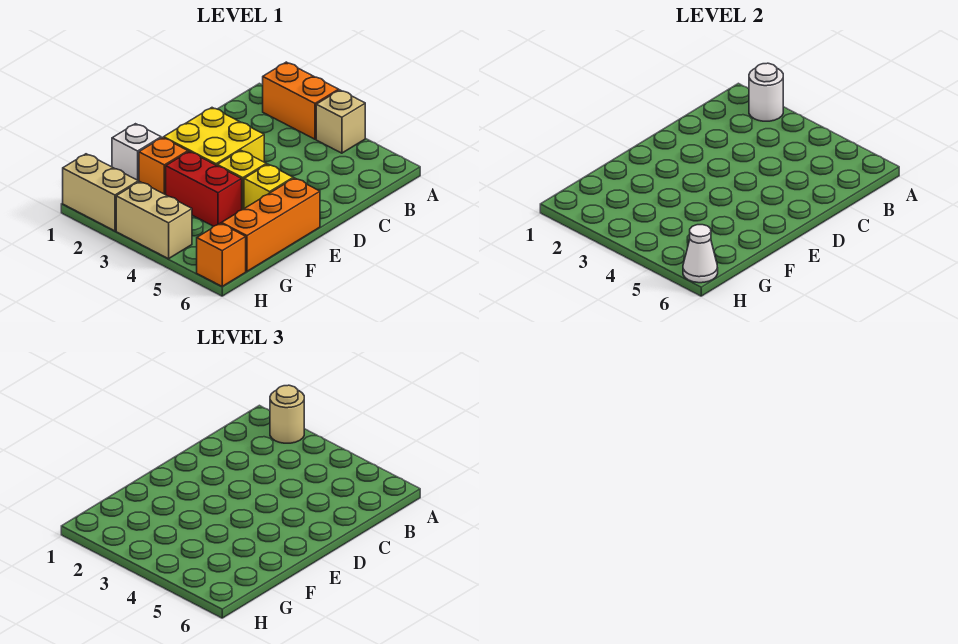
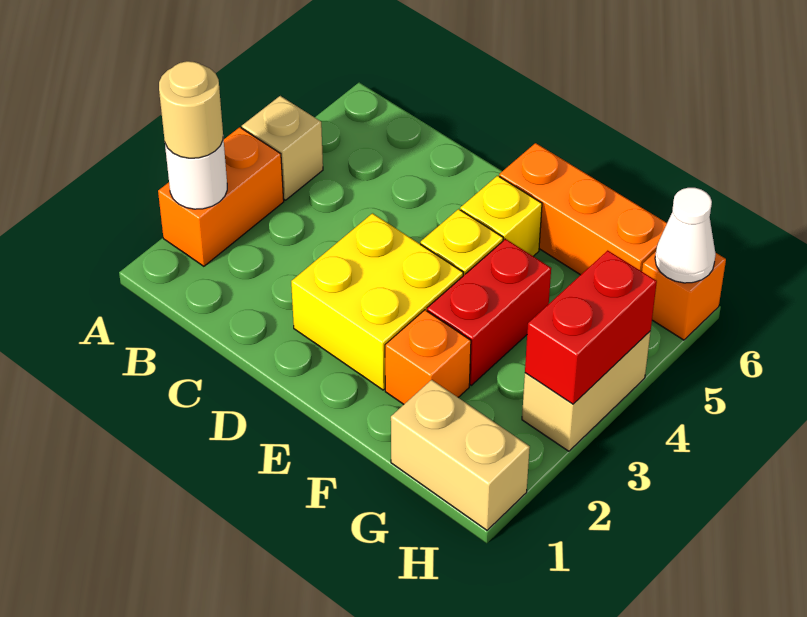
white brick F1 level 1 -> none
tan brick H1:H2 level 1 -> tan brick G1:H1 level 1
none -> red brick H3:H4 level 2

